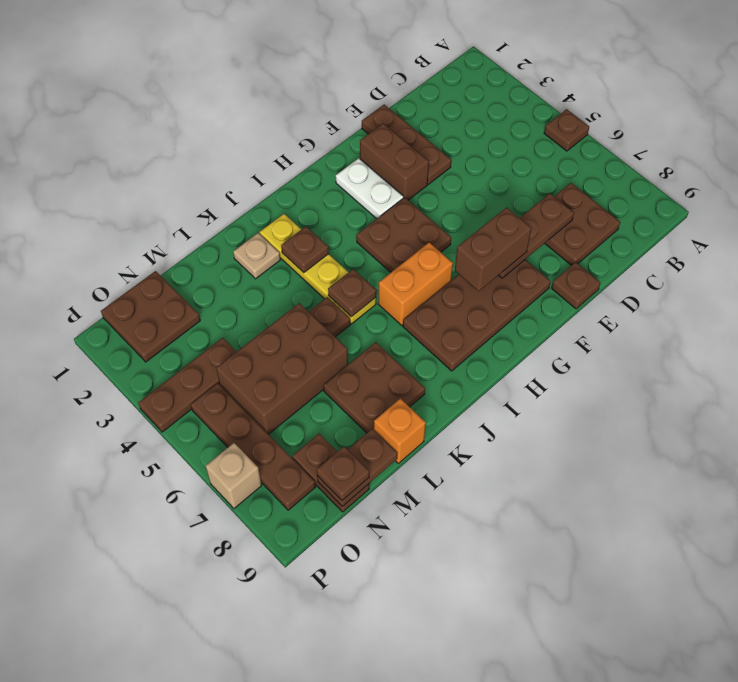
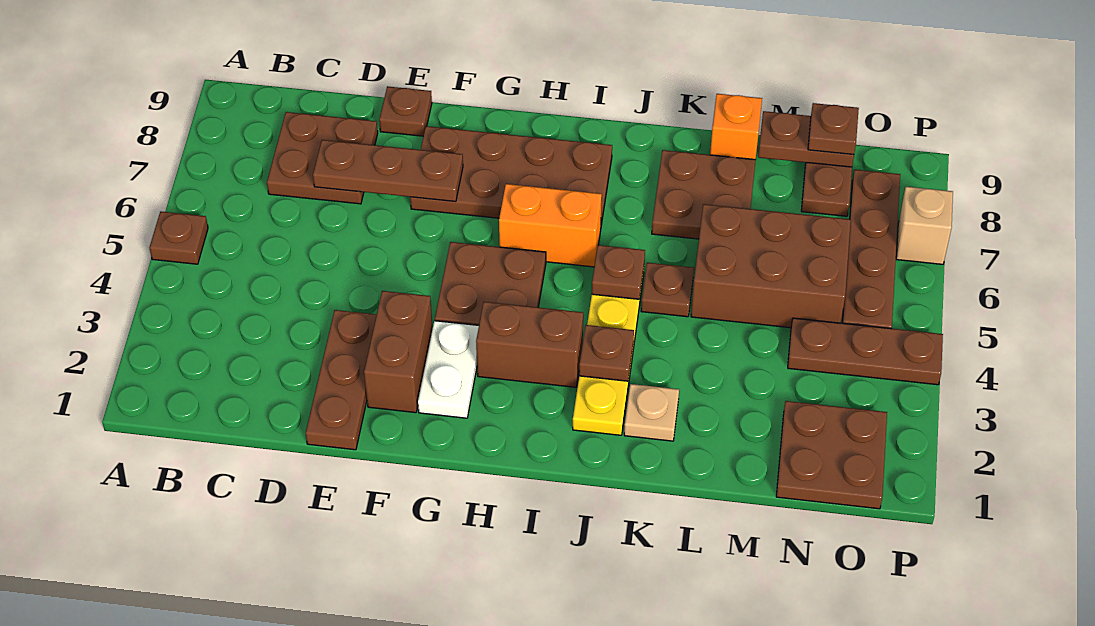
brown brick F7:G7 level 3 -> brown brick H3:I3 level 1

